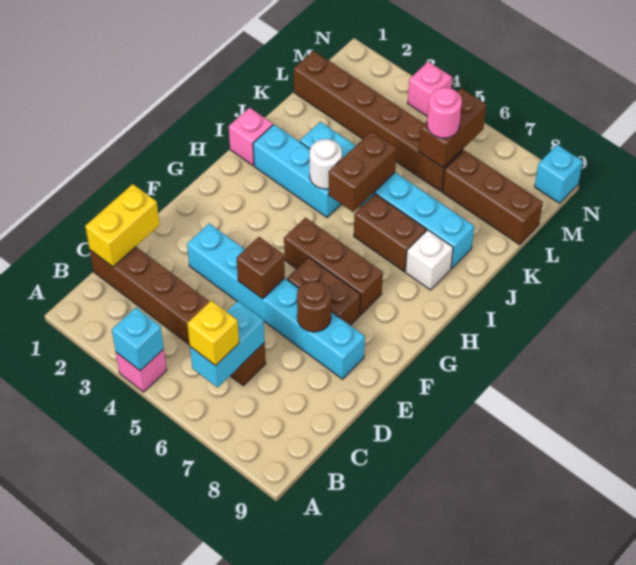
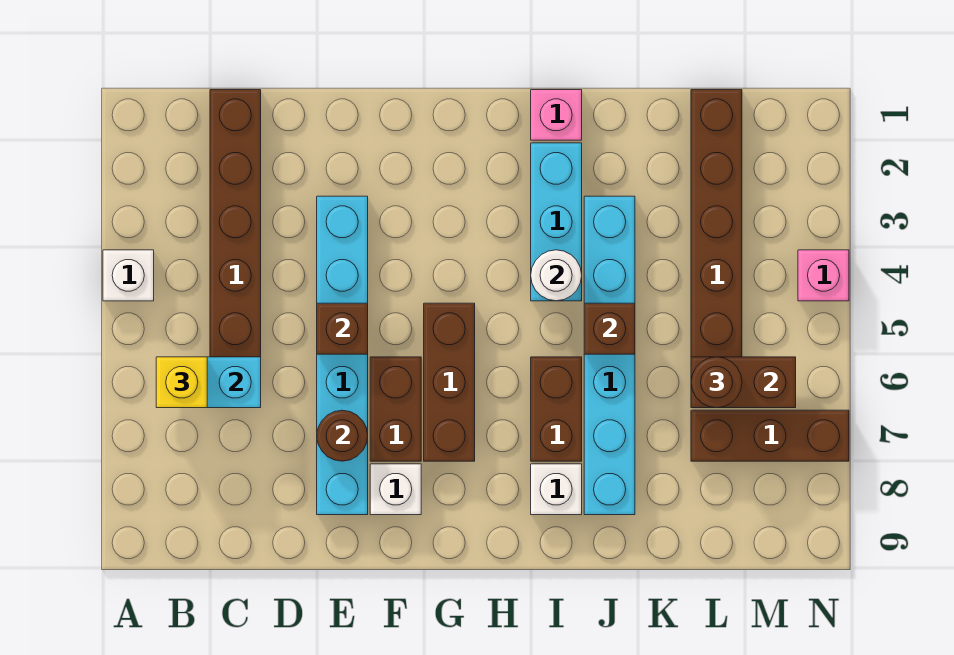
pink brick A4 level 1 -> white brick A4 level 1
cyan brick A4 level 2 -> none
yellow brick C1:D1 level 2 -> none
none -> white brick F8 level 1
brown brick I5:J5 level 2 -> brown brick J5 level 2
pink round brick L6 level 3 -> brown round brick L6 level 3
brown brick L7:L9 level 1 -> brown brick L7:N7 level 1
cyan brick N9 level 1 -> none

